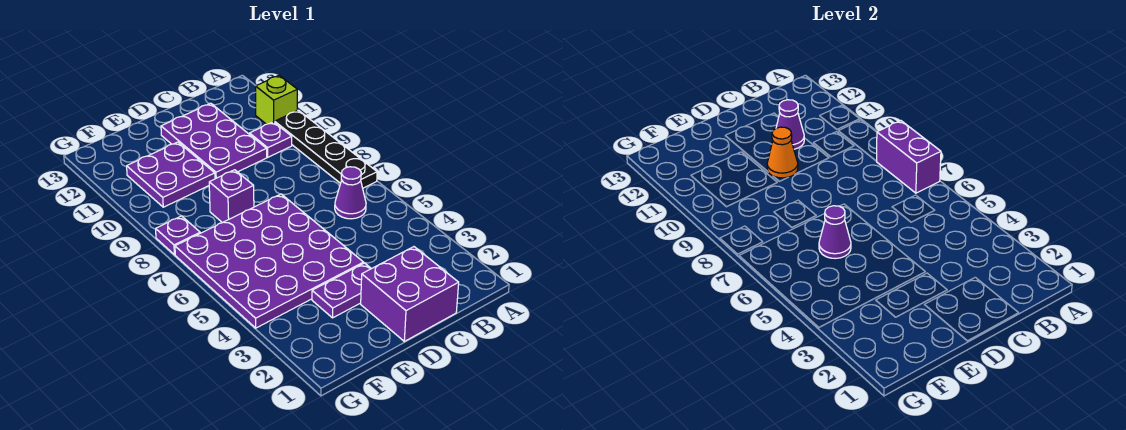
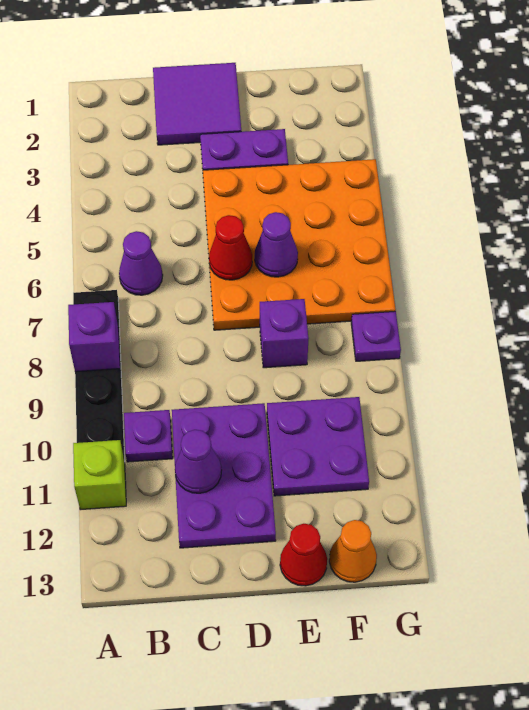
purple brick A7:A8 level 2 -> purple brick A8 level 2
purple brick C1:D2 level 1 -> purple tile C1:D2 level 1
purple plate D4:G7 level 1 -> orange plate D4:G7 level 1
none -> red cone D6 level 2
orange cone D10 level 2 -> orange cone F13 level 1
none -> red cone E13 level 1

